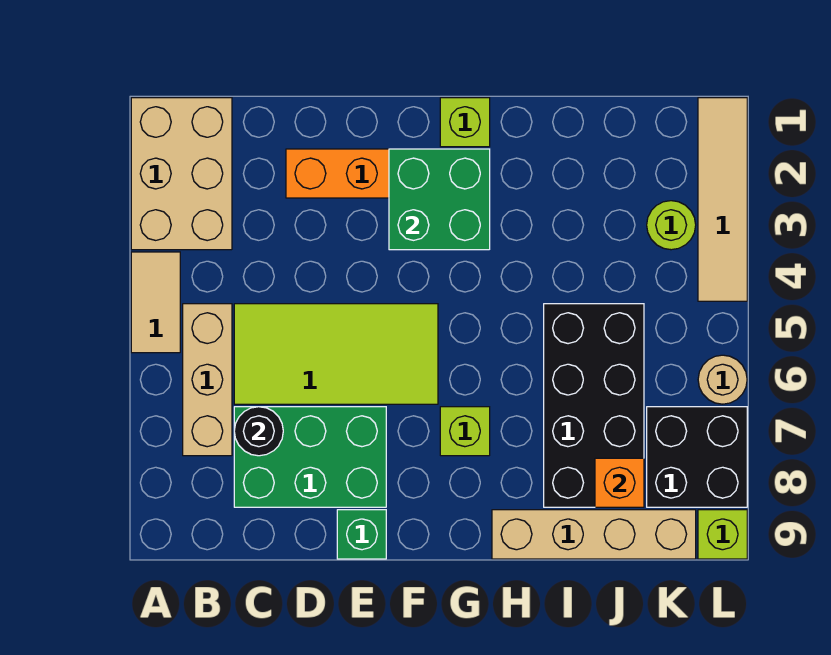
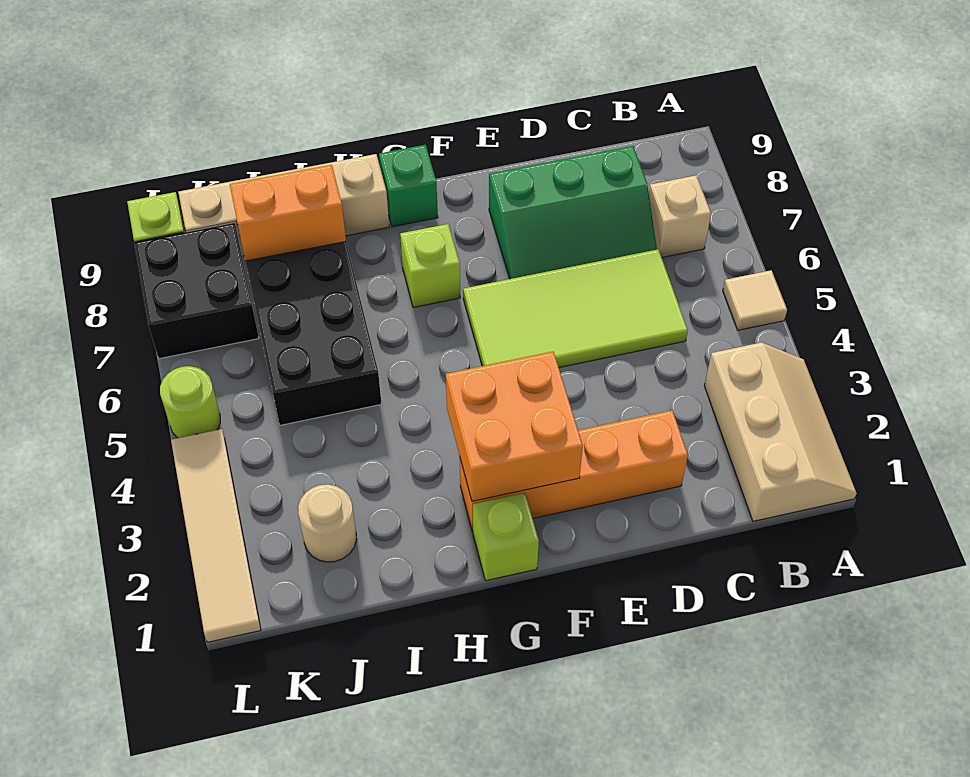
tan brick A1:B3 level 1 -> tan slope A1:B3 level 1 top B
tan tile A4:A5 level 1 -> tan tile A5 level 1
tan brick B5:B7 level 1 -> tan brick B7 level 1
green brick C7:E8 level 1 -> green slope C7:E8 level 1 top 8
black round brick C7 level 2 -> none
green brick E9 level 1 -> green brick G9 level 1
green brick F2:G3 level 2 -> orange brick F2:G3 level 2
orange brick J8 level 2 -> orange brick I8:J8 level 2
lime round brick K3 level 1 -> lime round brick L5 level 1
tan round brick L6 level 1 -> tan round brick J2 level 1

